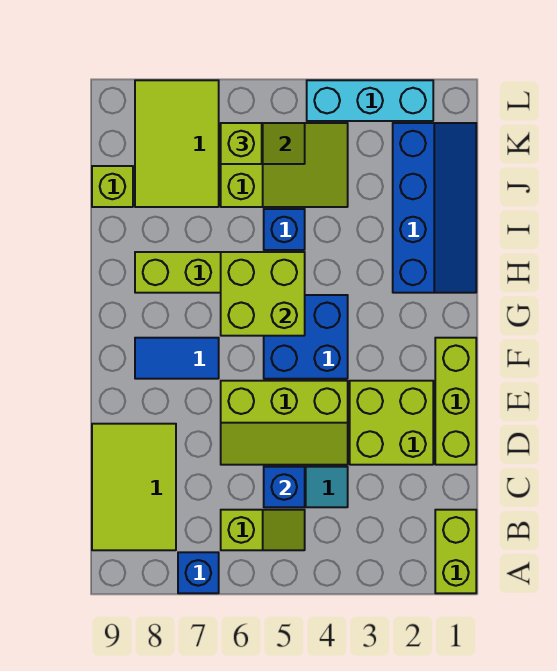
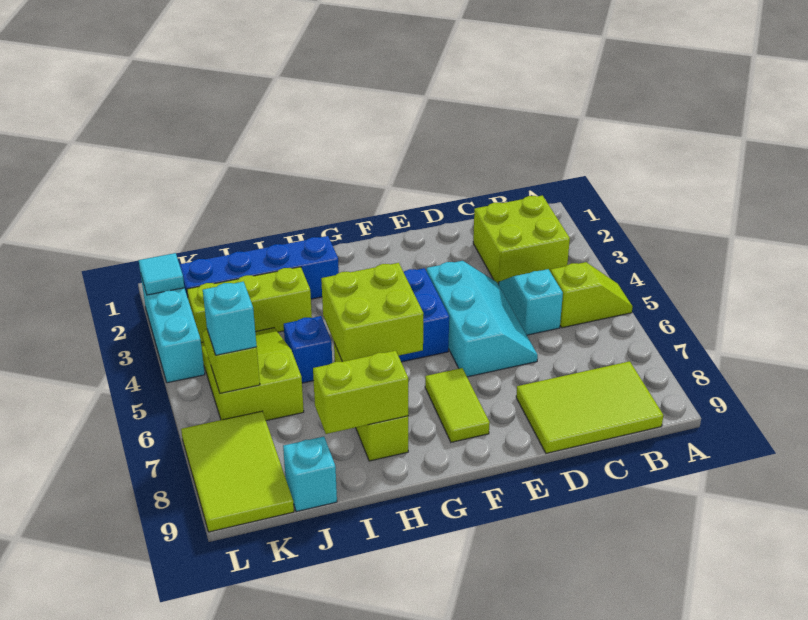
lime brick A1:B1 level 1 -> lime brick H8:I8 level 2
blue brick A7 level 1 -> none
lime slope B5:B6 level 1 top 6 -> lime slope A5:B5 level 1 top B
blue brick C5 level 2 -> none
lime brick D1:F1 level 1 -> lime brick I3:K3 level 1
lime brick D2:E3 level 1 -> lime brick B2:C3 level 1
lime slope D4:E6 level 1 top E -> cyan slope D4:E6 level 1 top E
blue tile F7:F8 level 1 -> lime tile F7:F8 level 1
lime tile J7:L8 level 1 -> lime tile K7:L9 level 1
lime brick J9 level 1 -> cyan brick J9 level 1
lime brick K6 level 3 -> cyan brick K6 level 3
none -> cyan tile L2 level 2

